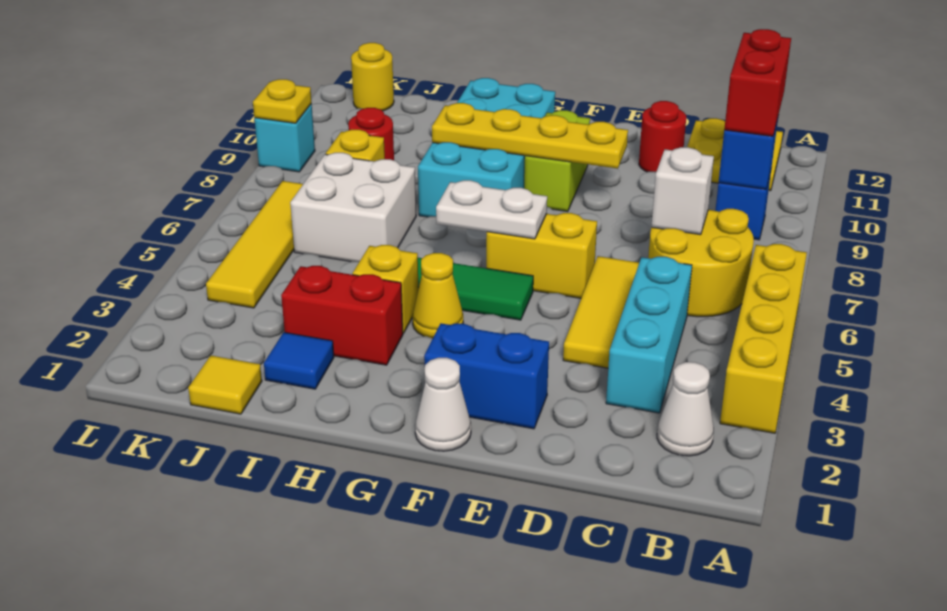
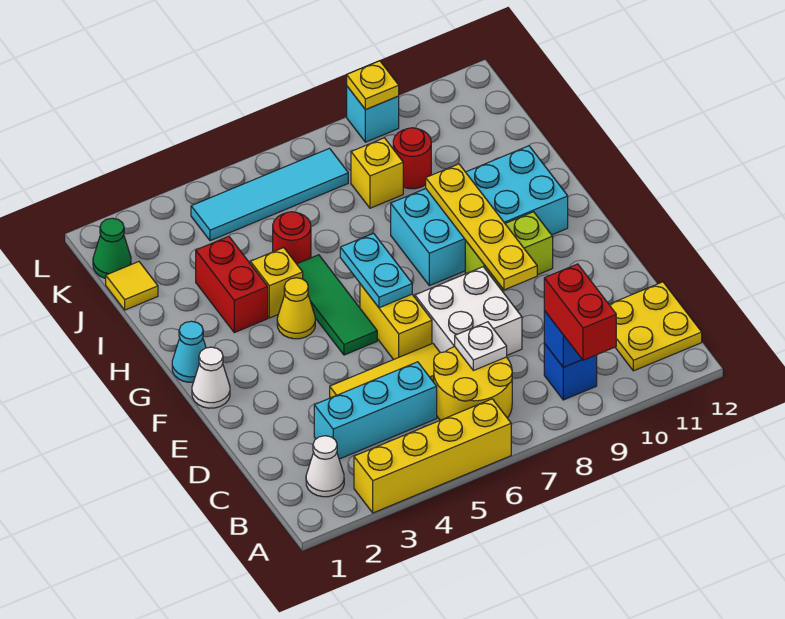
red brick B9:B10 level 3 -> red brick A9:B9 level 3
white brick C7 level 2 -> white plate C7 level 2
red round brick D11 level 1 -> red round brick I5 level 1
blue brick E2:F2 level 1 -> none
white plate F6:G6 level 2 -> cyan plate F6:G6 level 2
none -> cyan cone G1 level 1
blue tile I2 level 1 -> none
white brick I6:J7 level 1 -> white brick D7:E8 level 1
none -> green cone K1 level 1
yellow tile K4:K7 level 1 -> cyan tile K4:K7 level 1
yellow round brick K12 level 1 -> none

